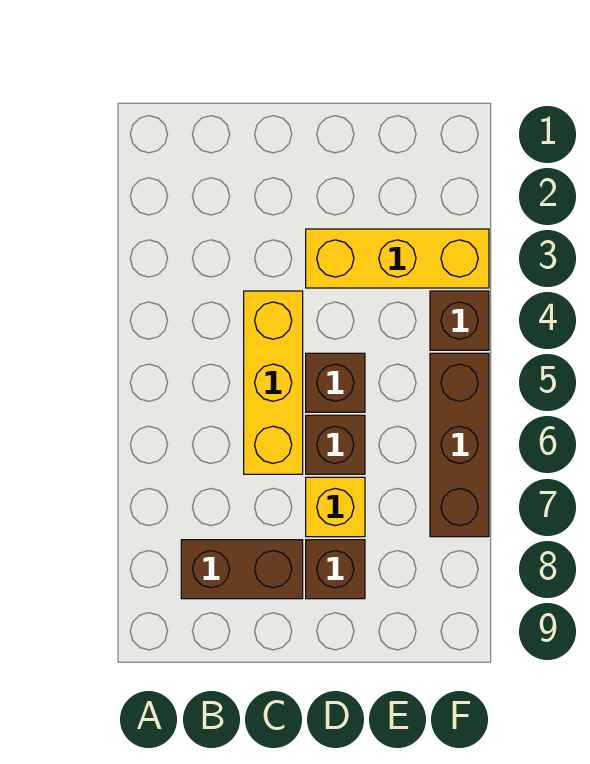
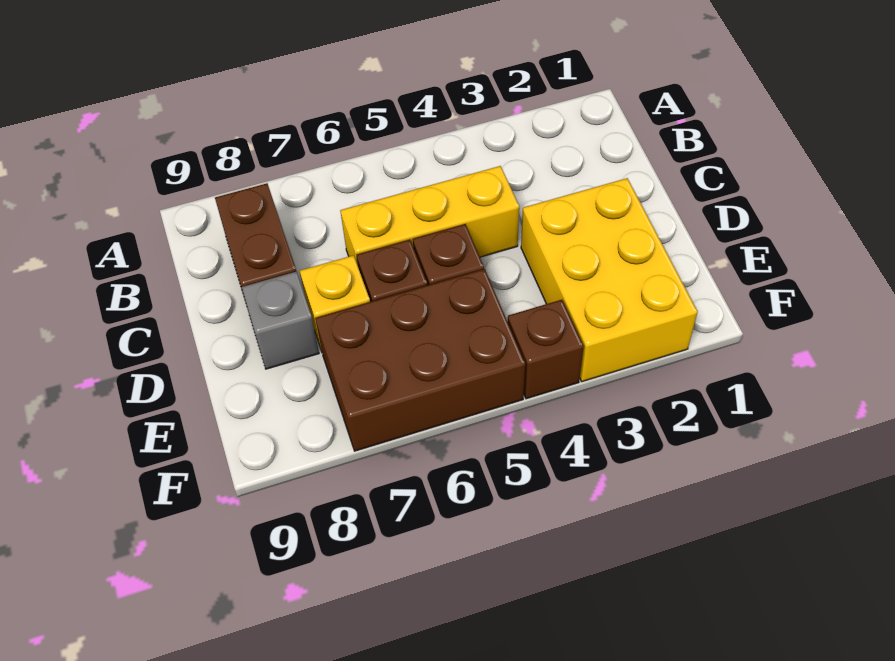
yellow brick D3:F3 level 1 -> yellow brick D2:F3 level 1
brown brick D8 level 1 -> grey brick D8 level 1
brown brick F5:F7 level 1 -> brown brick E5:F7 level 1

